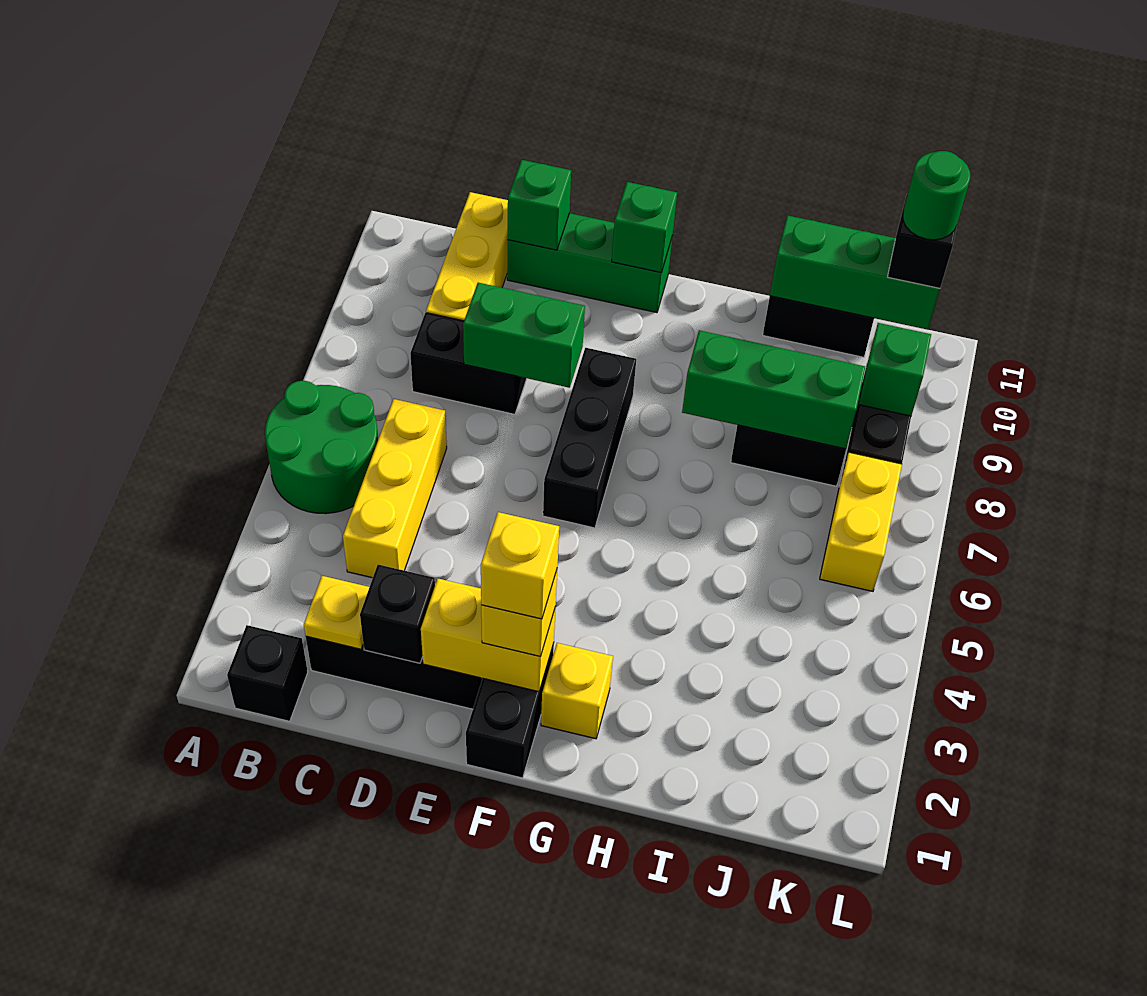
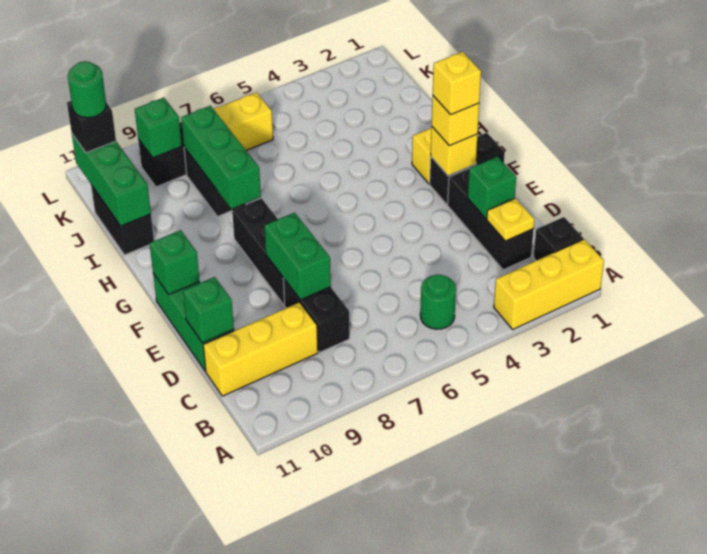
green round brick A5:B6 level 1 -> green round brick B5 level 1
yellow brick C4:C6 level 1 -> yellow brick A1:A3 level 1
black brick D2 level 2 -> green brick D2 level 2
yellow brick E2:F2 level 2 -> yellow brick F2 level 2
black brick F6:F8 level 1 -> black brick E8:G8 level 1

